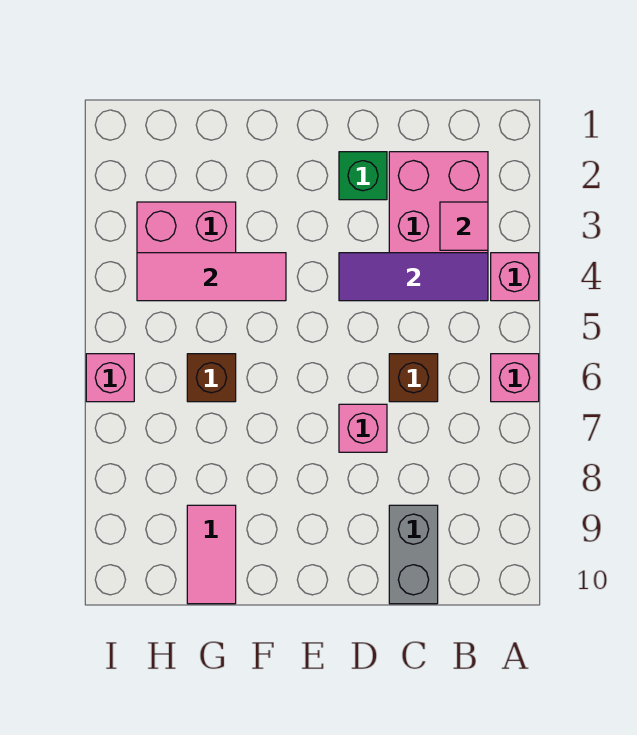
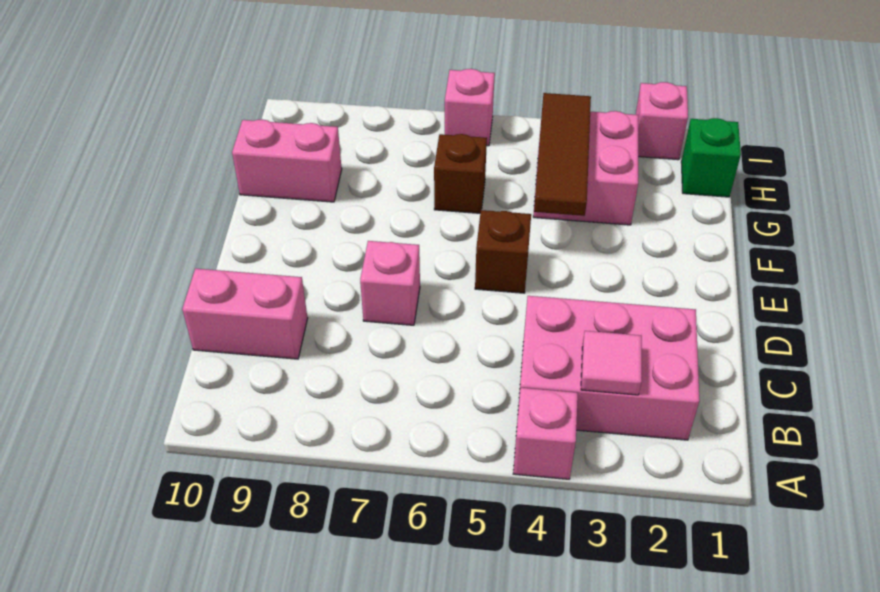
pink brick A6 level 1 -> pink brick I2 level 1
purple tile B4:D4 level 2 -> none
brown brick C6 level 1 -> brown brick E5 level 1
grey brick C9:C10 level 1 -> pink brick C9:C10 level 1
green brick D2 level 1 -> green brick H1 level 1
pink tile F4:H4 level 2 -> brown tile F4:H4 level 2
pink tile G9:G10 level 1 -> pink brick G9:G10 level 1

